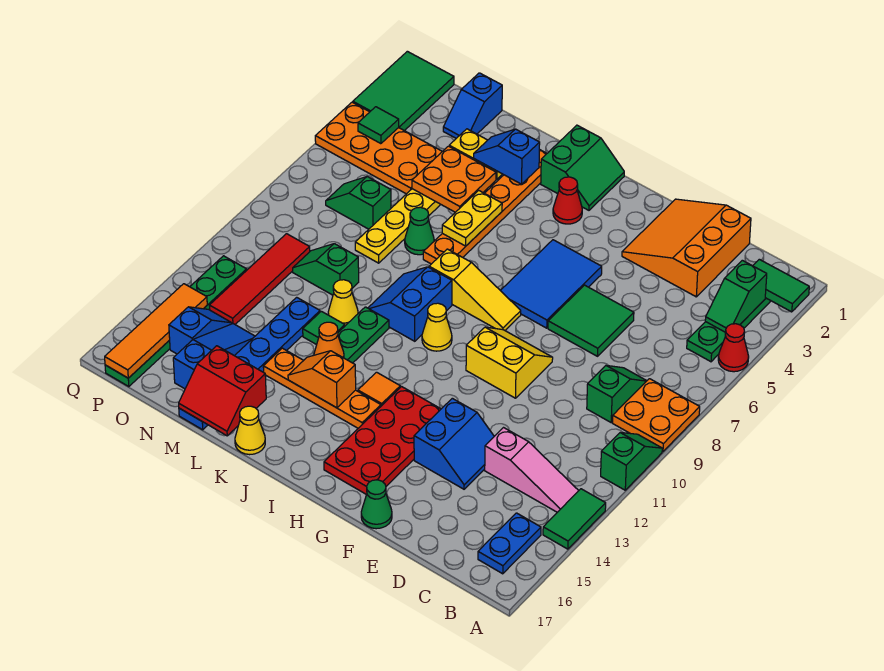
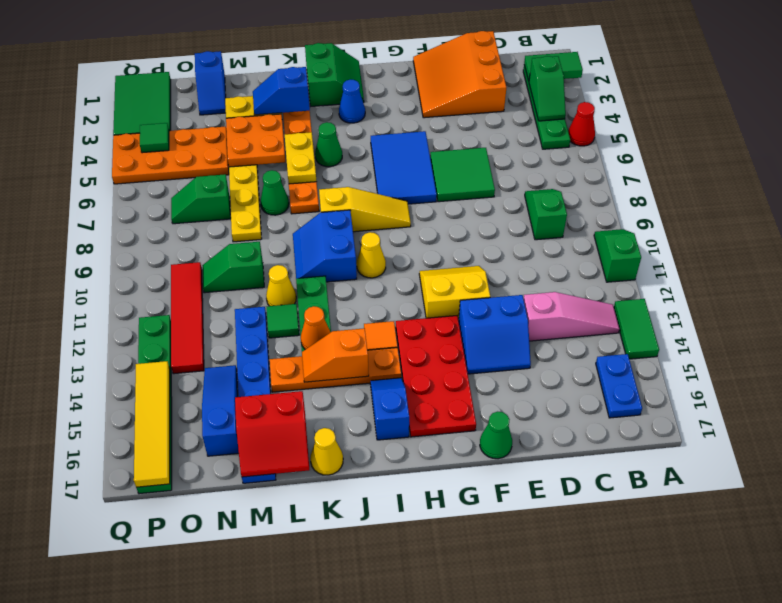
orange plate A8:B9 level 1 -> none
blue slope E13:F14 level 1 top F -> blue slope E13:F14 level 1 top 13
yellow slope F9:G10 level 1 top 10 -> yellow slope F11:G12 level 1 top 12
red cone I3 level 1 -> blue cone I3 level 1
none -> green cone J5 level 1
blue slope O14:O15 level 1 top 15 -> blue slope I15:I16 level 1 top 16
orange tile P14:P17 level 2 -> yellow tile P14:P17 level 2

